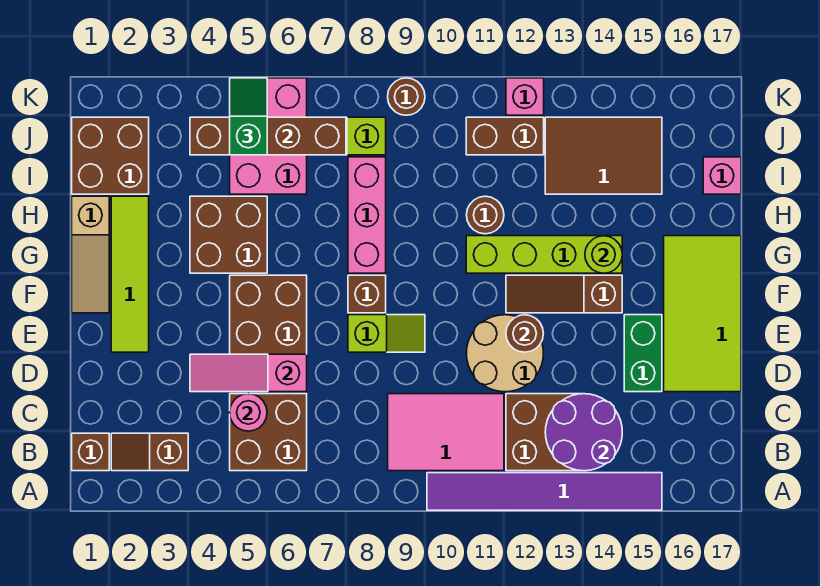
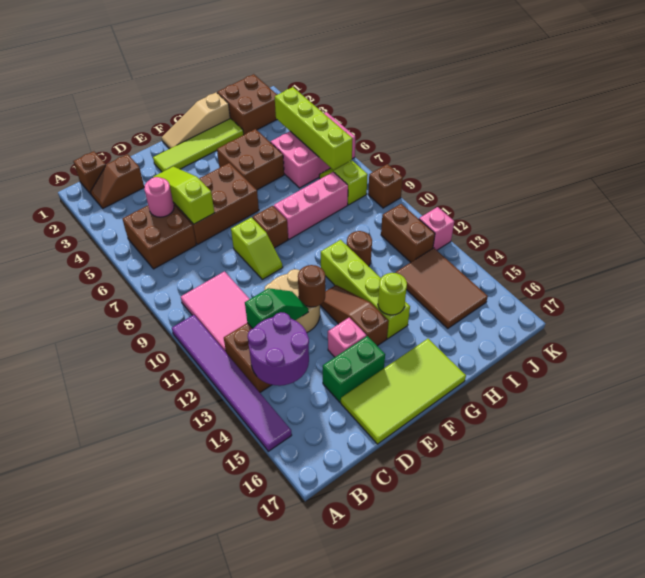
brown slope B2:B3 level 1 top 3 -> brown slope B2:C2 level 1 top C
pink slope D4:D6 level 2 top 6 -> lime slope D4:D6 level 2 top 6
pink brick I17 level 1 -> pink brick E14 level 1
brown brick J4:J7 level 2 -> lime brick J4:J7 level 2
green slope J5:K5 level 3 top J -> green slope C12:D12 level 2 top C
brown round brick K9 level 1 -> brown brick K9 level 1

